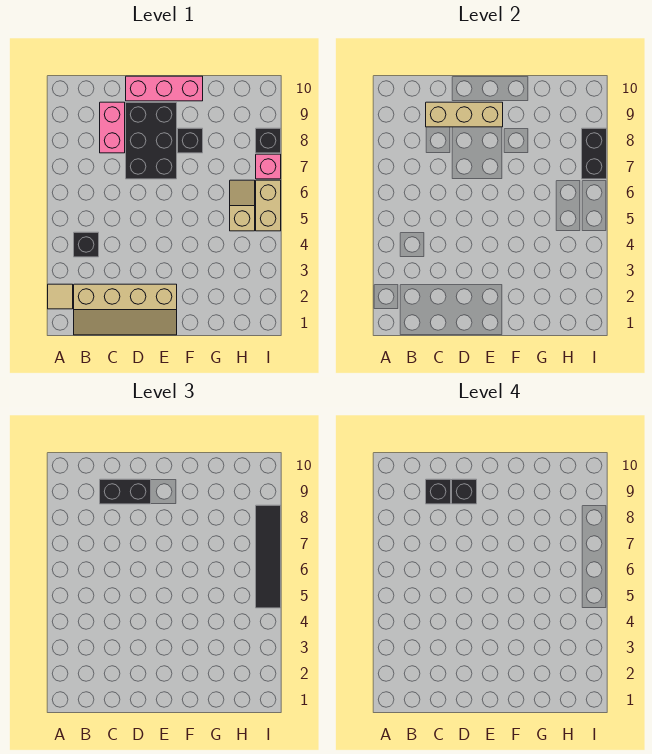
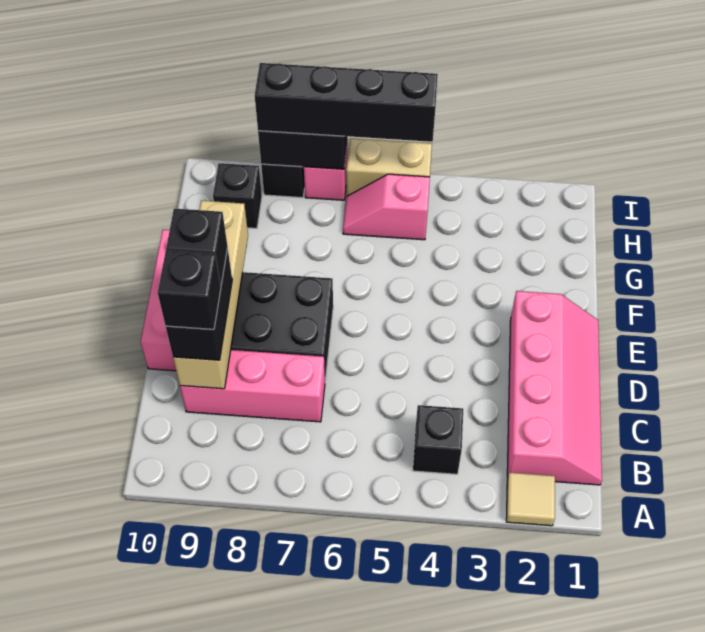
tan slope B1:E2 level 1 top 2 -> pink slope B1:E2 level 1 top 2
pink brick C8:C9 level 1 -> pink brick C7:C9 level 1
tan brick C9:E9 level 2 -> tan brick C9:F9 level 2
black brick F8 level 1 -> black brick H9 level 1
tan slope H5:H6 level 1 top 5 -> pink slope H5:H6 level 1 top 5
black tile I5:I8 level 3 -> black brick I5:I8 level 3

